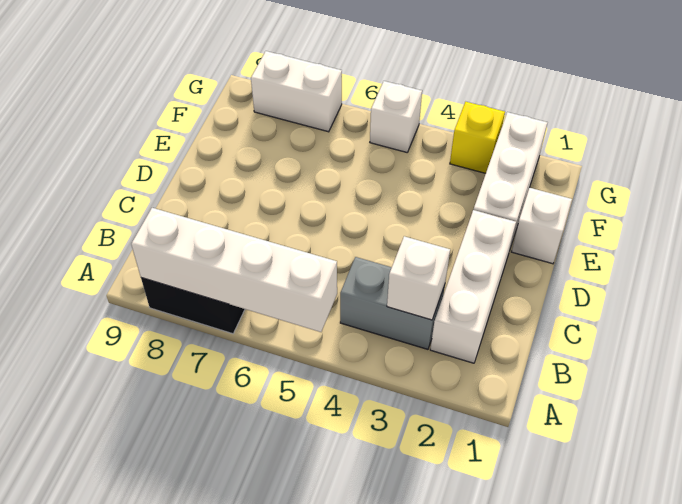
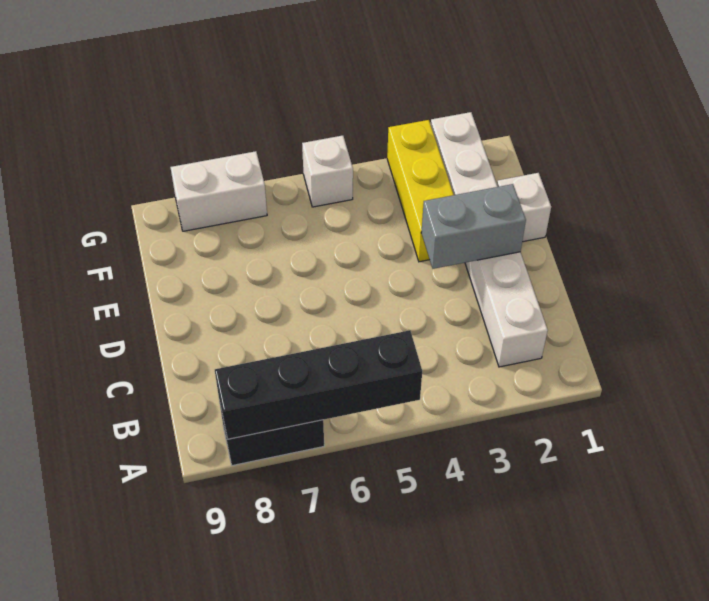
white brick A5:A8 level 2 -> black brick A5:A8 level 2
grey brick B3:B4 level 1 -> grey brick D2:D3 level 2
white brick B3 level 2 -> none
yellow brick G3 level 1 -> yellow brick E3:G3 level 1

